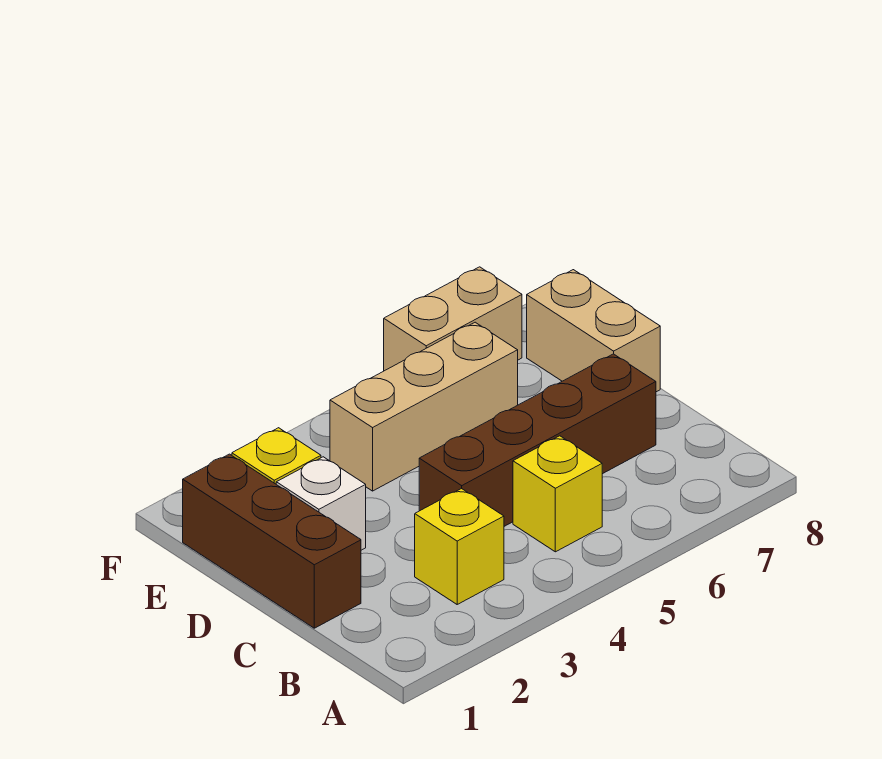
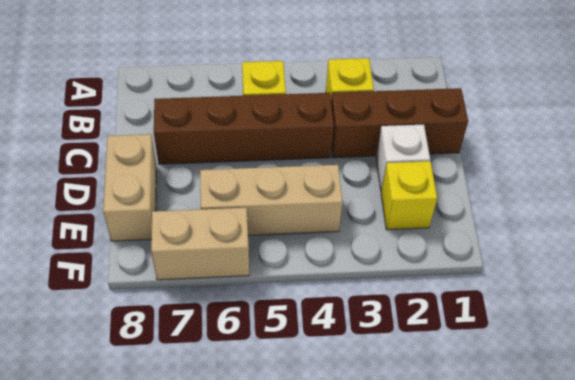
brown brick C1:E1 level 1 -> brown brick C1:C3 level 1

